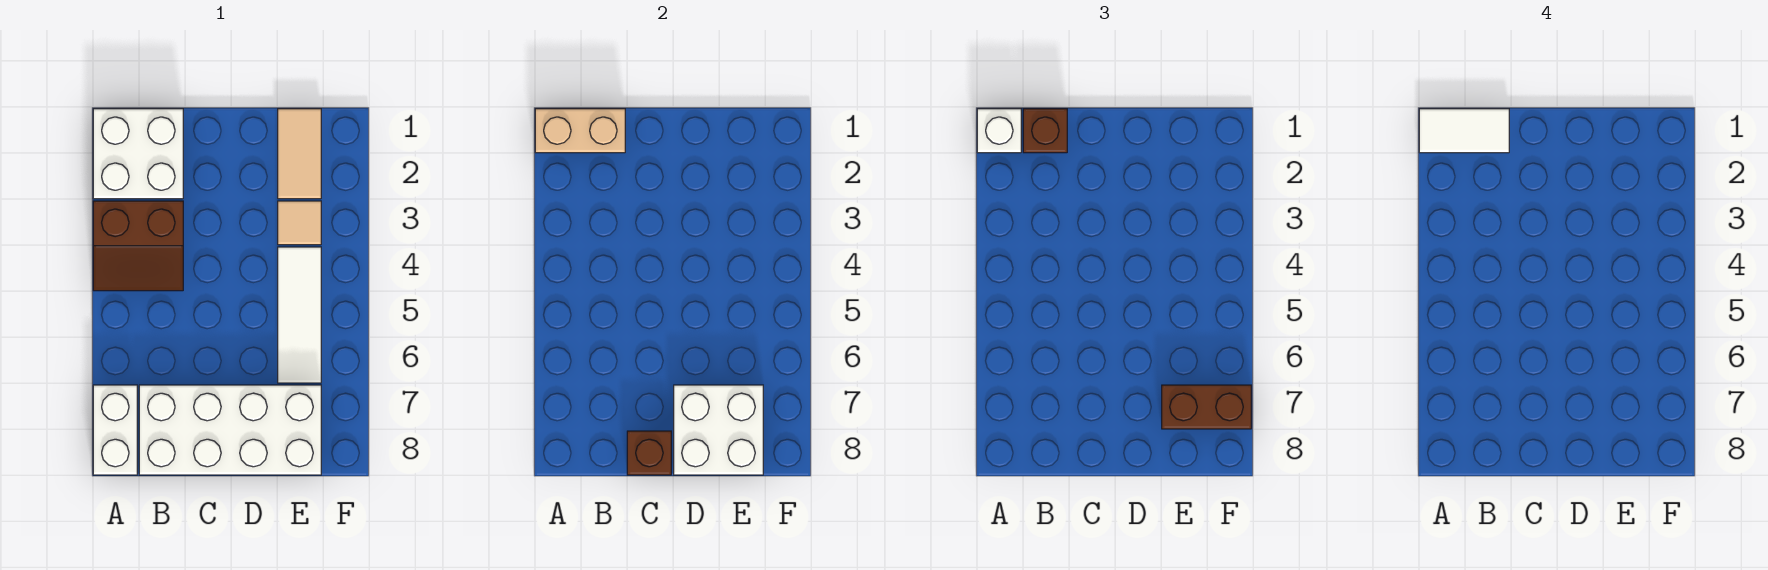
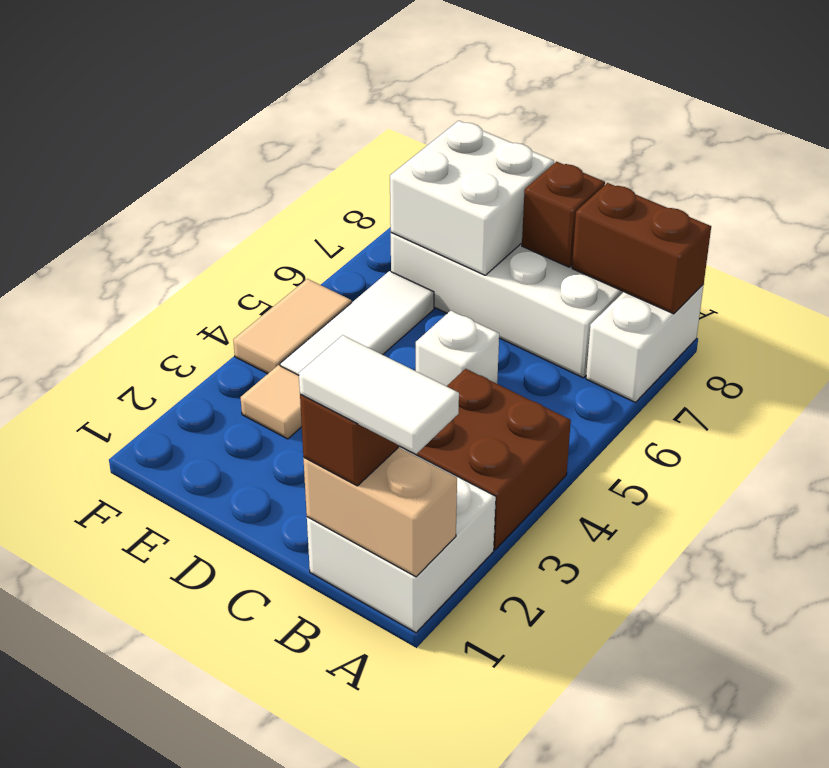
white brick A1 level 3 -> white brick C5 level 1
brown slope A3:B4 level 1 top 3 -> brown brick A3:B4 level 1
tan tile E1:E2 level 1 -> tan tile F4:F5 level 1
brown brick E7:F7 level 3 -> brown brick A8:B8 level 2

